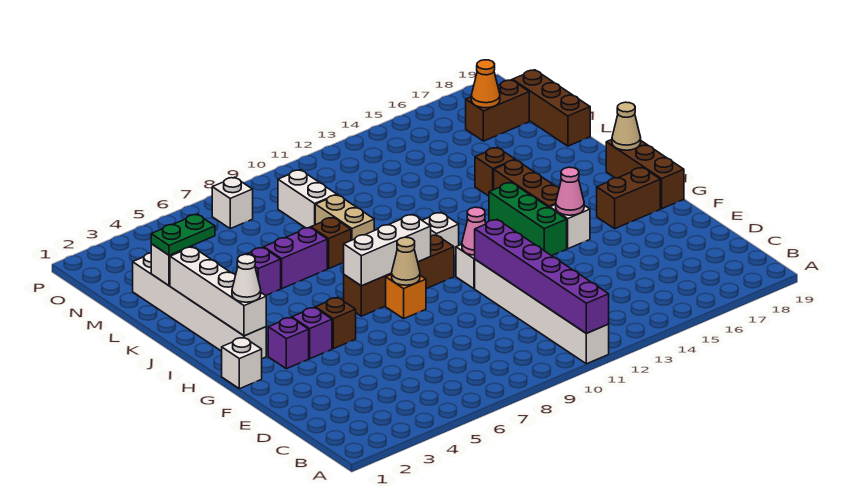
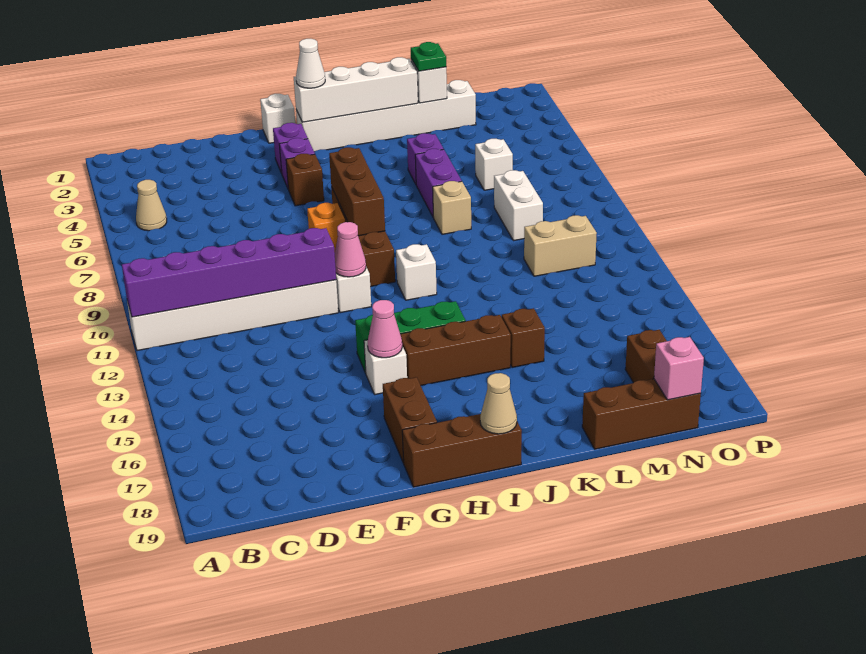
tan cone G8 level 2 -> tan cone B5 level 1
white brick H7:H9 level 2 -> brown brick H7:H9 level 2
brown brick K8 level 1 -> tan brick K8 level 1
tan brick K9:L9 level 1 -> tan brick M11:N11 level 1
green plate L2:L3 level 3 -> green plate L2 level 3
white brick M9:N9 level 1 -> white brick M8:M9 level 1
orange cone N17 level 2 -> none
none -> pink brick N19 level 2
white brick O7 level 1 -> white brick M6 level 1

